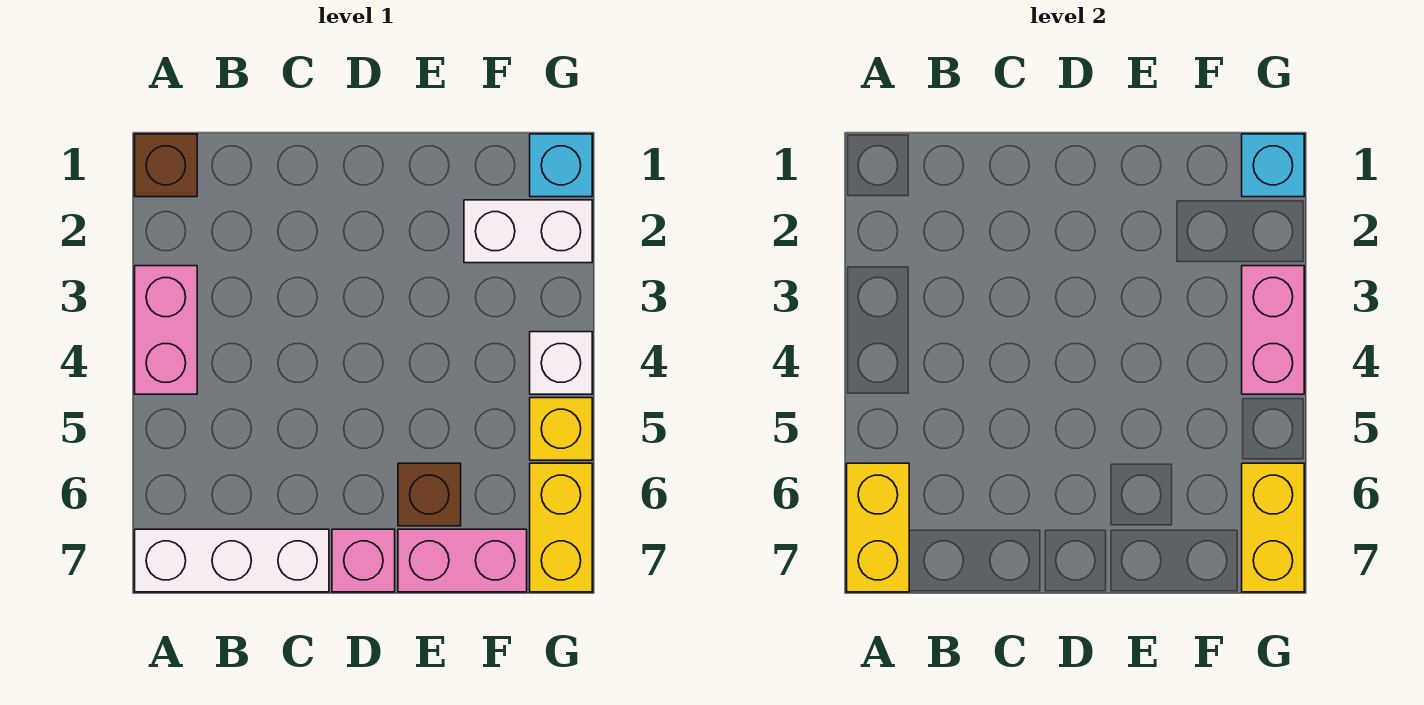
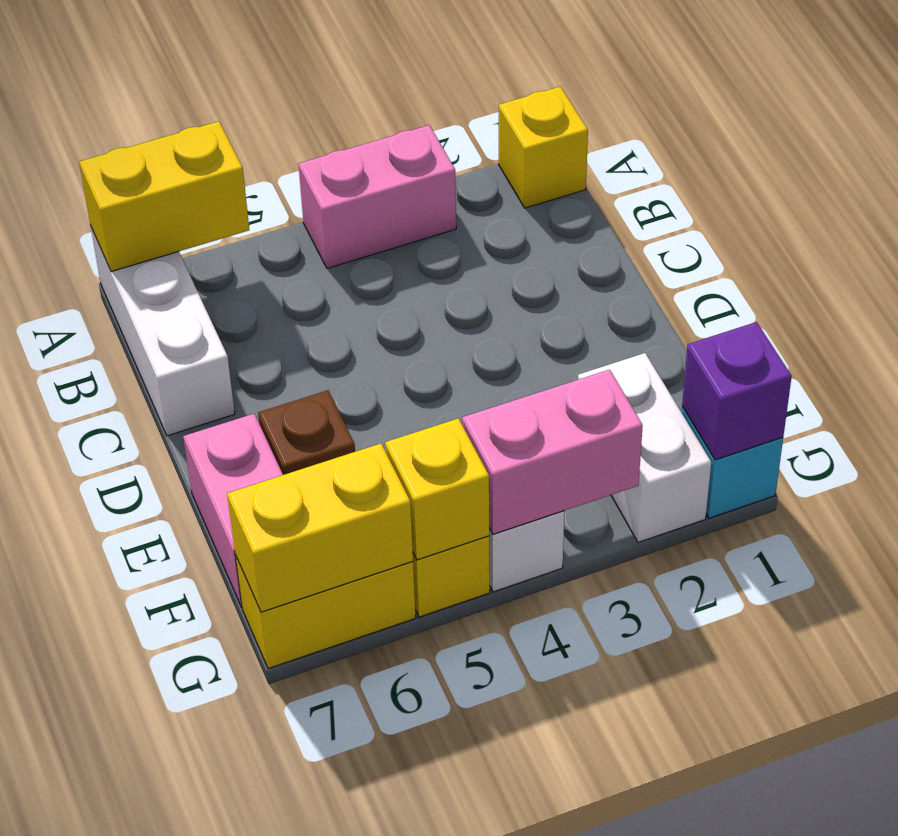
brown brick A1 level 1 -> yellow brick A1 level 1
pink brick D7 level 1 -> none
cyan brick G1 level 2 -> purple brick G1 level 2
none -> yellow brick G5 level 2

